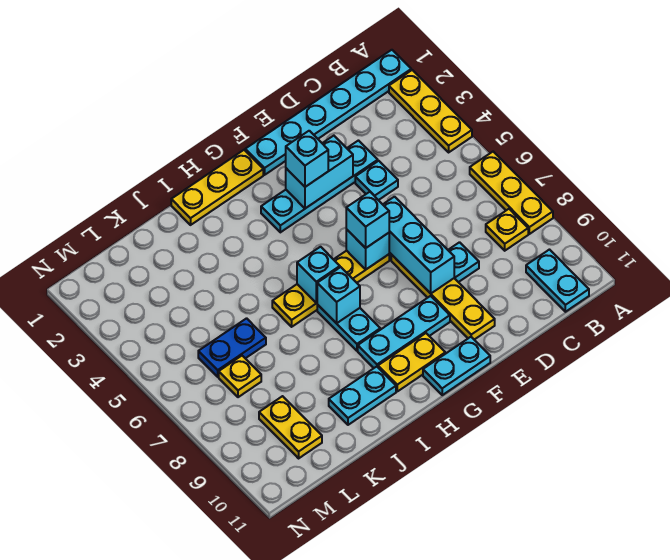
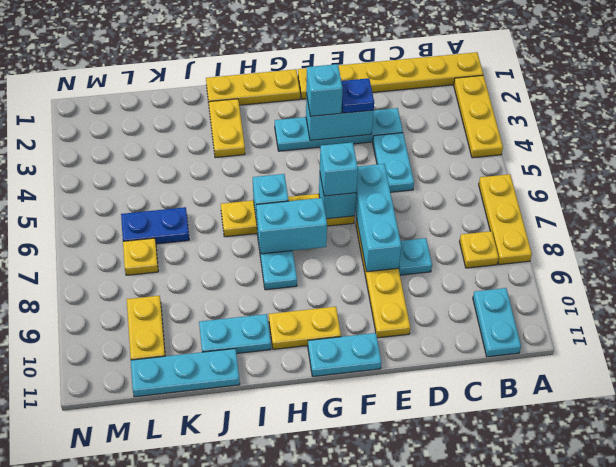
cyan plate A1:F1 level 1 -> yellow plate A1:F1 level 1
cyan plate D4 level 1 -> cyan plate D4:D5 level 1
none -> blue plate E3 level 3
cyan plate F9:H9 level 1 -> cyan plate J11:L11 level 1
cyan brick H7 level 2 -> cyan brick G7:H7 level 2
none -> yellow plate I2:I3 level 1

